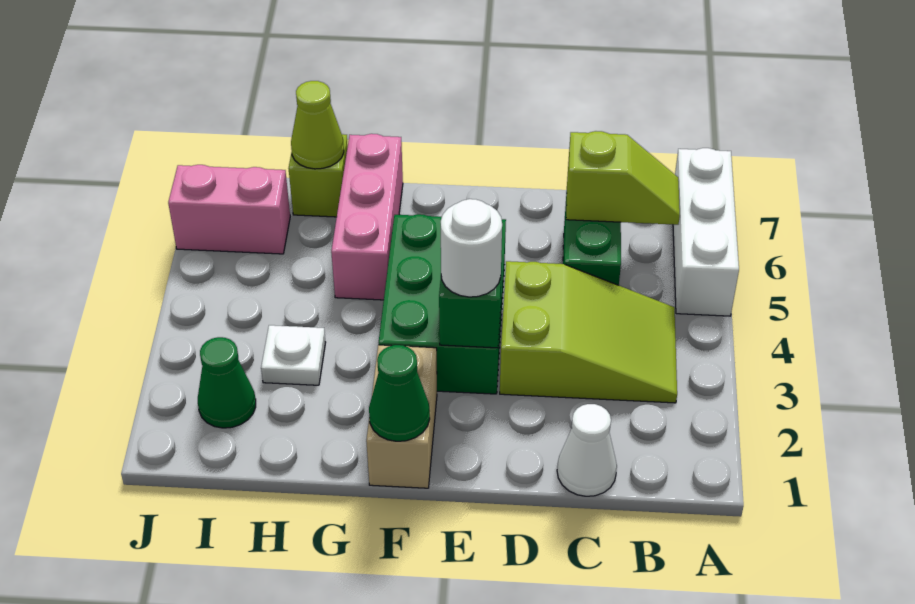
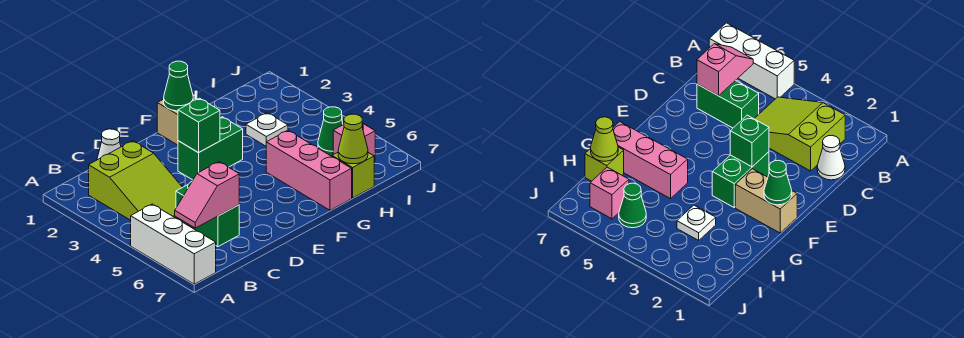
lime slope B3:D4 level 1 top D -> lime slope B2:C4 level 1 top 2
lime slope B6:C6 level 2 top C -> pink slope B6:C6 level 2 top C
green brick E3:F5 level 1 -> green brick E3:F3 level 1
white round brick E3 level 3 -> none
green cone I2 level 1 -> green cone I5 level 1
pink brick I6:J6 level 1 -> pink brick I6 level 1

